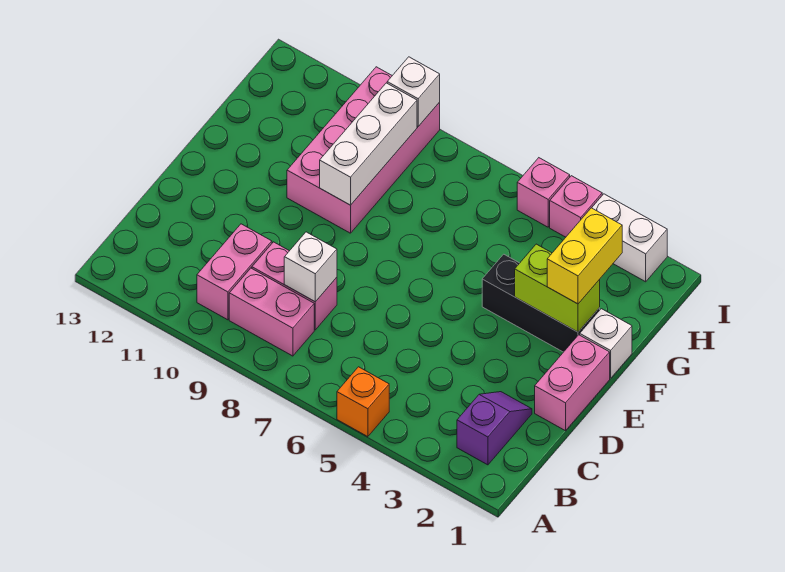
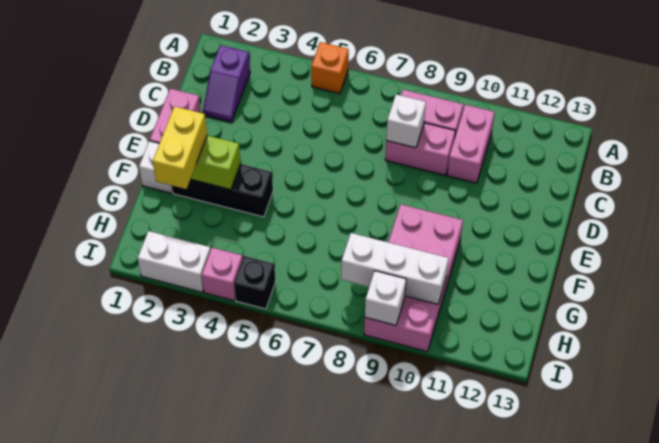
white brick F9:H9 level 2 -> white brick H8:H10 level 2
pink brick I5 level 1 -> black brick I5 level 1

